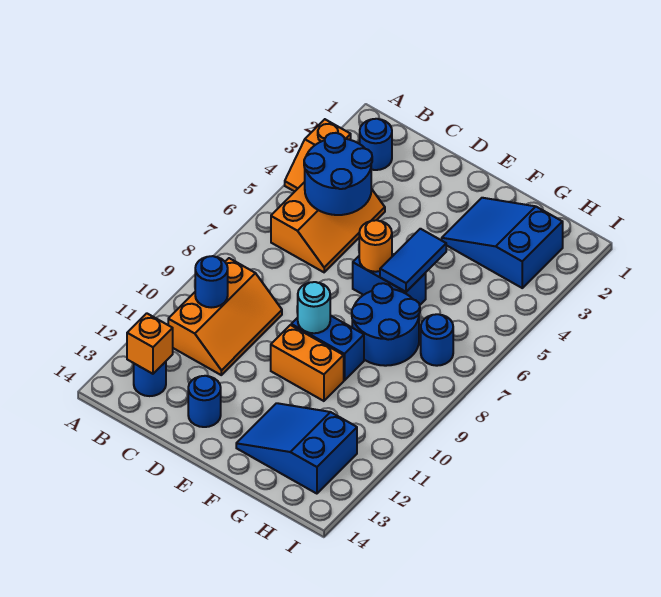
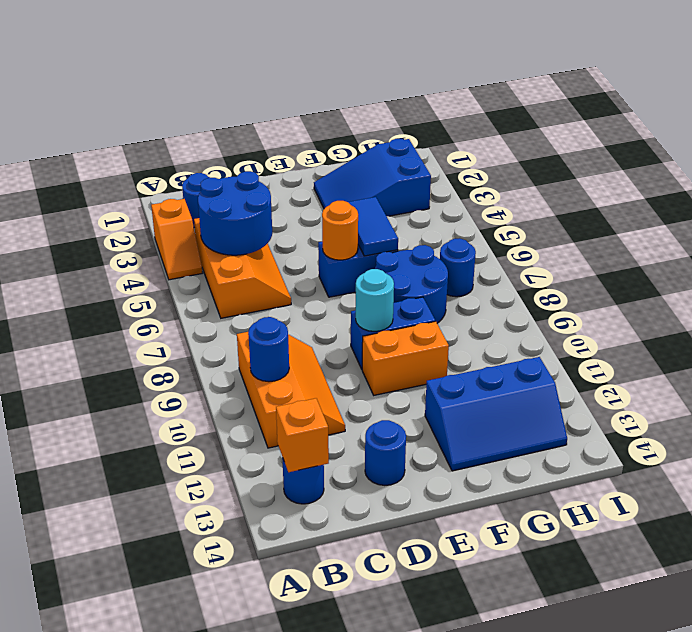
blue slope F12:H13 level 1 top H -> blue slope F12:H13 level 1 top 12

